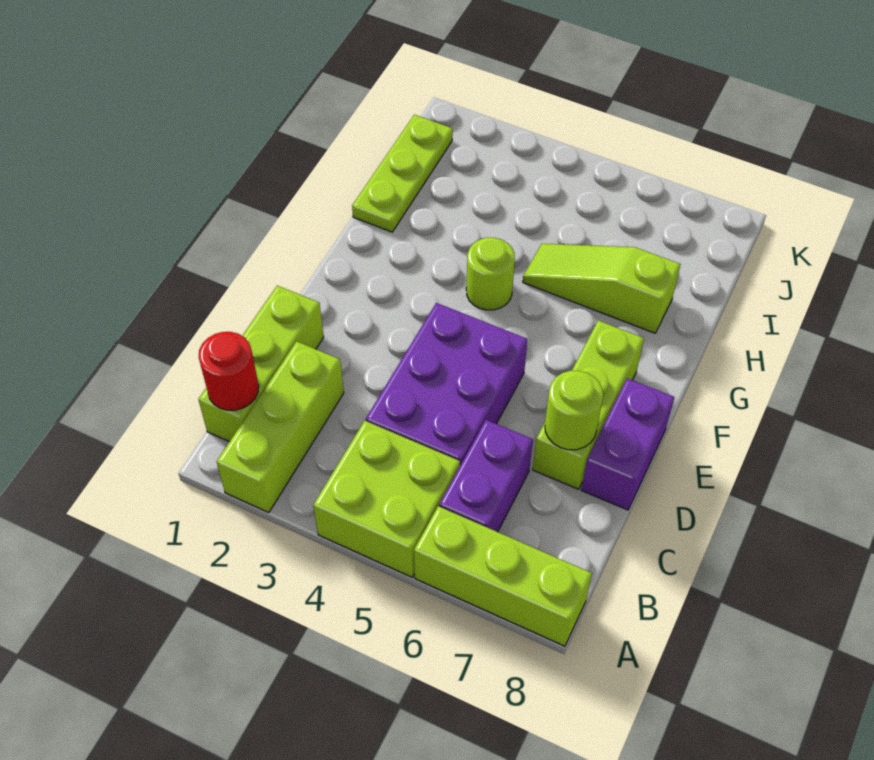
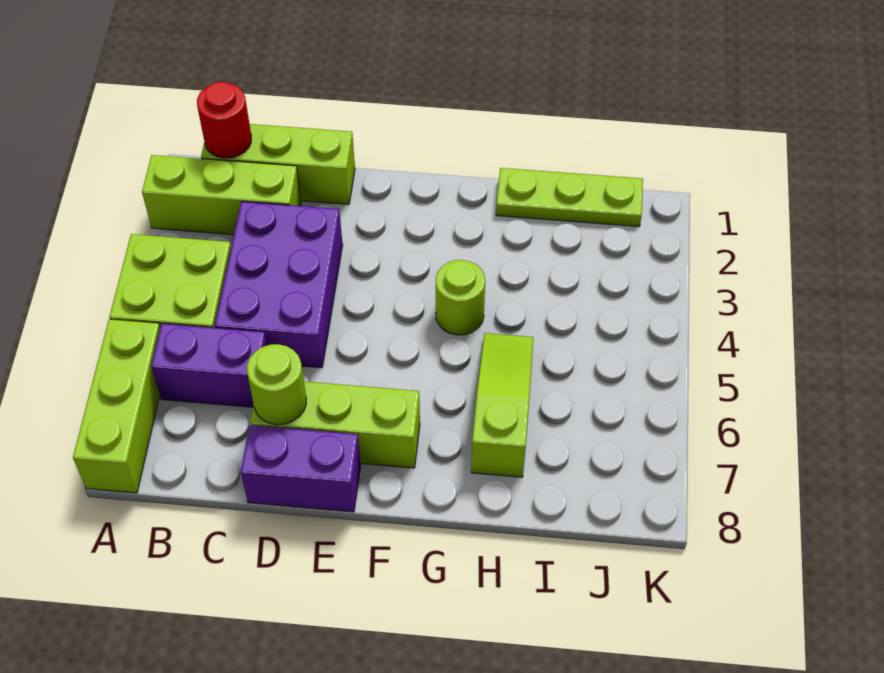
purple brick C4:E5 level 1 -> purple brick C3:D5 level 1

